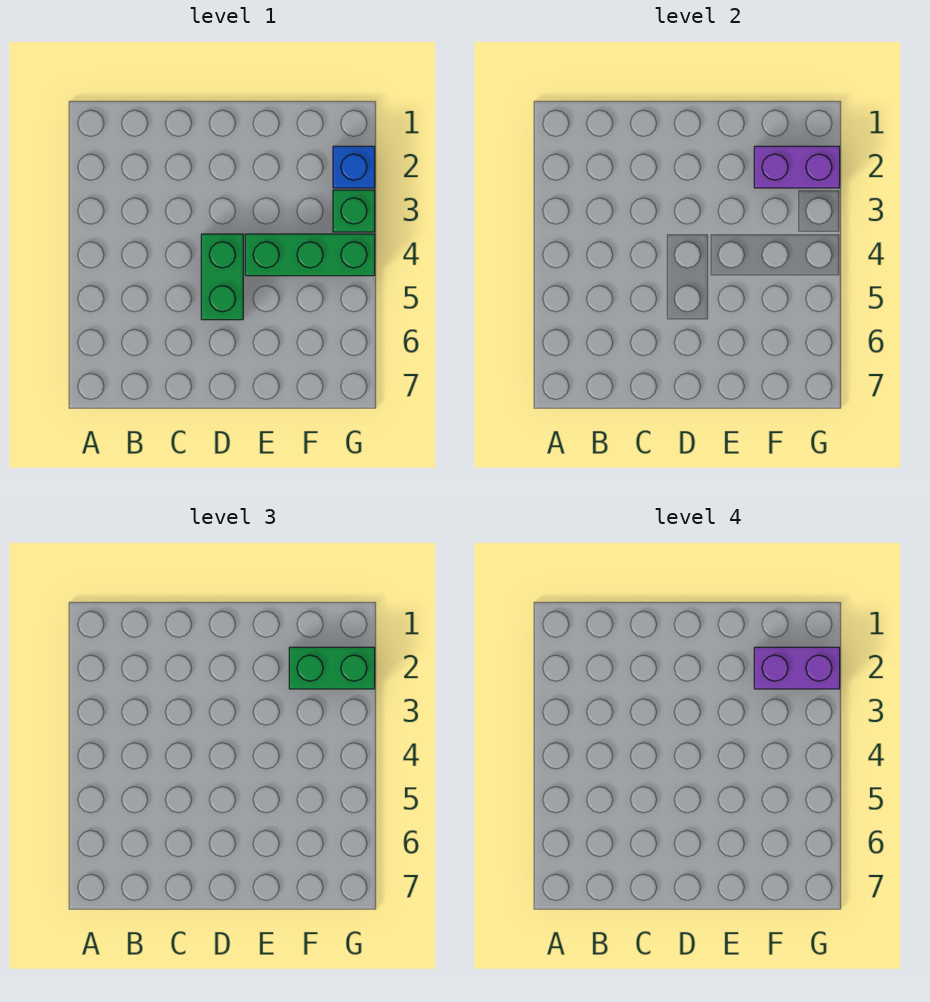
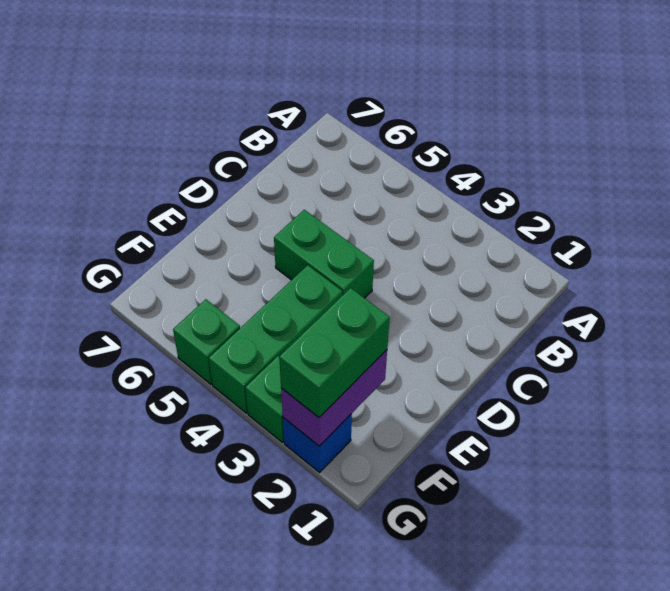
purple brick F2:G2 level 4 -> none
none -> green brick G5 level 1

